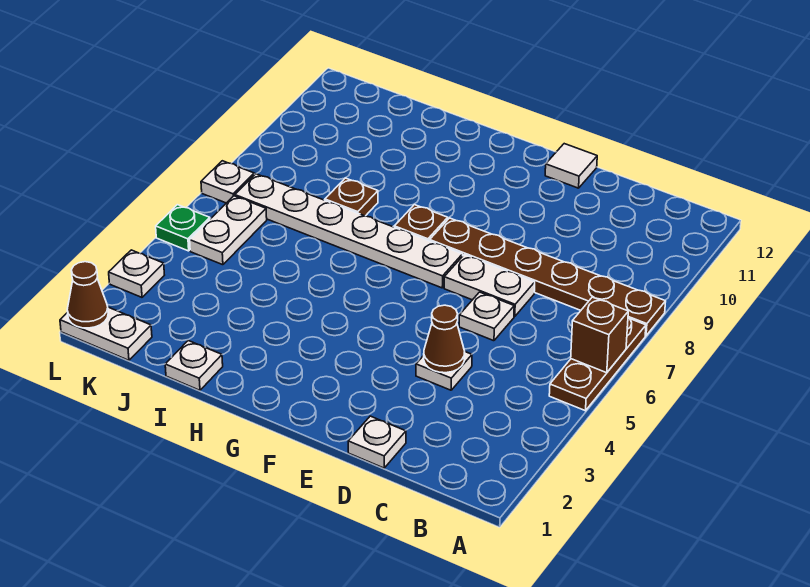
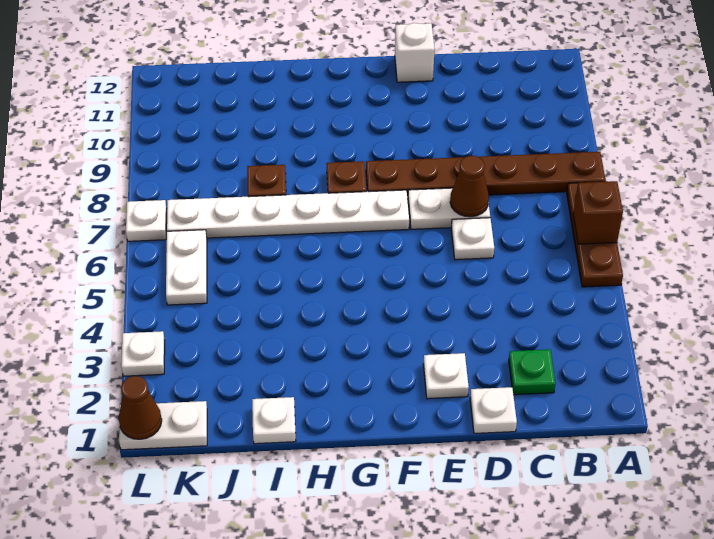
white plate D4 level 1 -> white plate E2 level 1
brown cone D4 level 2 -> brown cone D7 level 2
white tile E12 level 1 -> white brick E12 level 1
green plate L5 level 1 -> green plate C2 level 1

